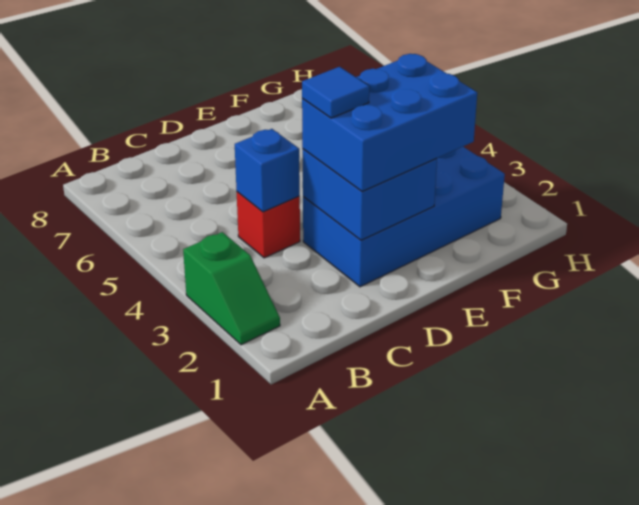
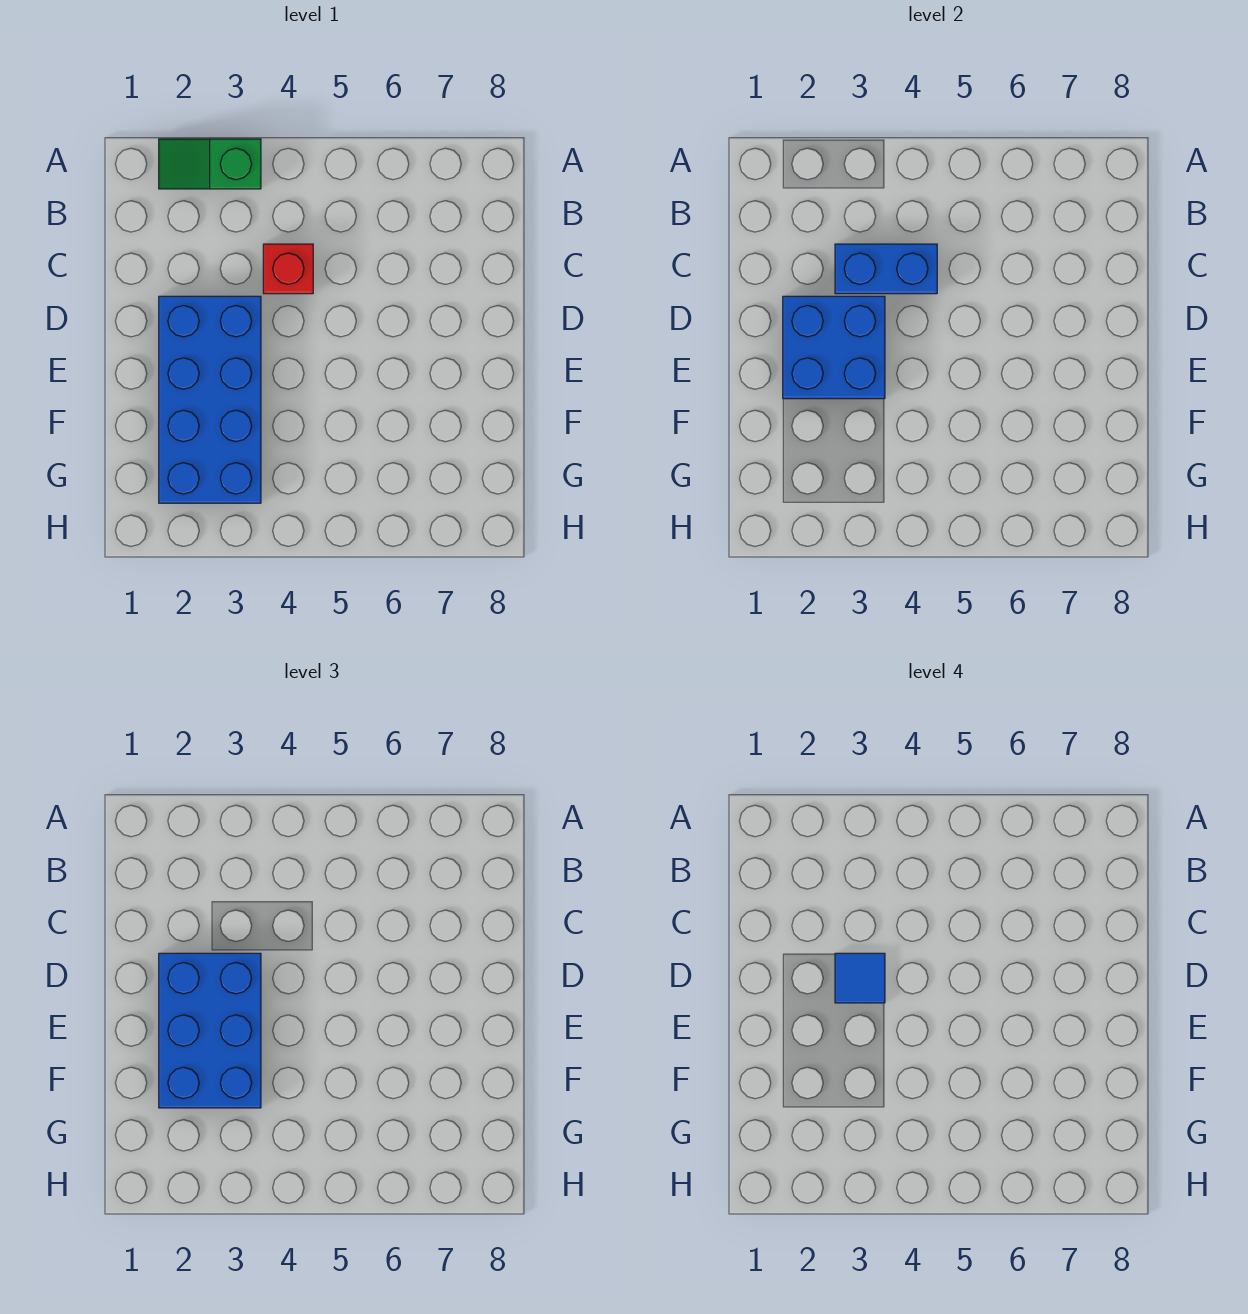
blue brick C4 level 2 -> blue brick C3:C4 level 2

